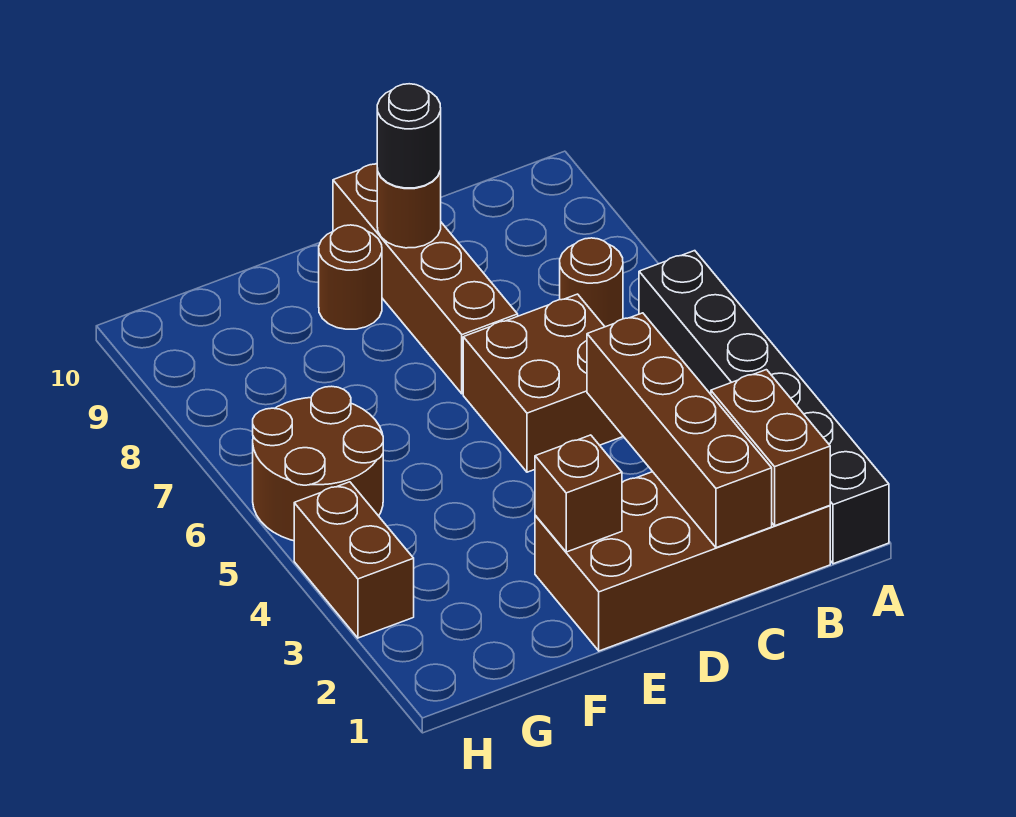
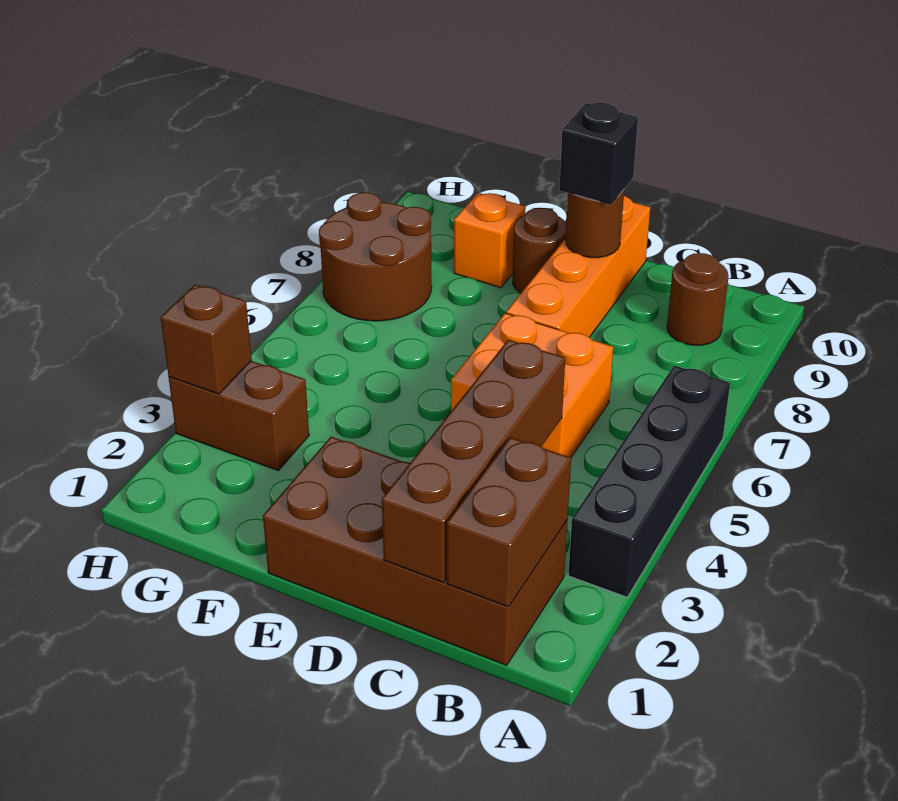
black brick A1:A6 level 1 -> black brick A3:A6 level 1
brown round brick B7 level 1 -> brown round brick B9 level 1
brown brick C5:D6 level 1 -> orange brick C5:D6 level 1
brown brick D7:D10 level 1 -> orange brick D7:D10 level 1
black round brick D9 level 3 -> black brick D9 level 3
brown brick E2 level 2 -> brown brick H3 level 2
none -> orange brick F9 level 1
brown round brick G5:H6 level 1 -> brown round brick G7:H8 level 1
brown brick H3:H4 level 1 -> brown brick G3:H3 level 1

